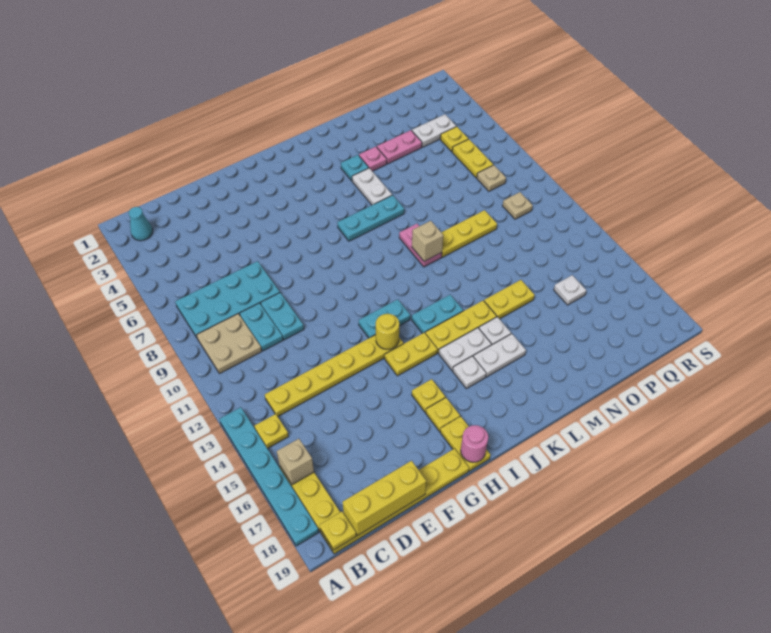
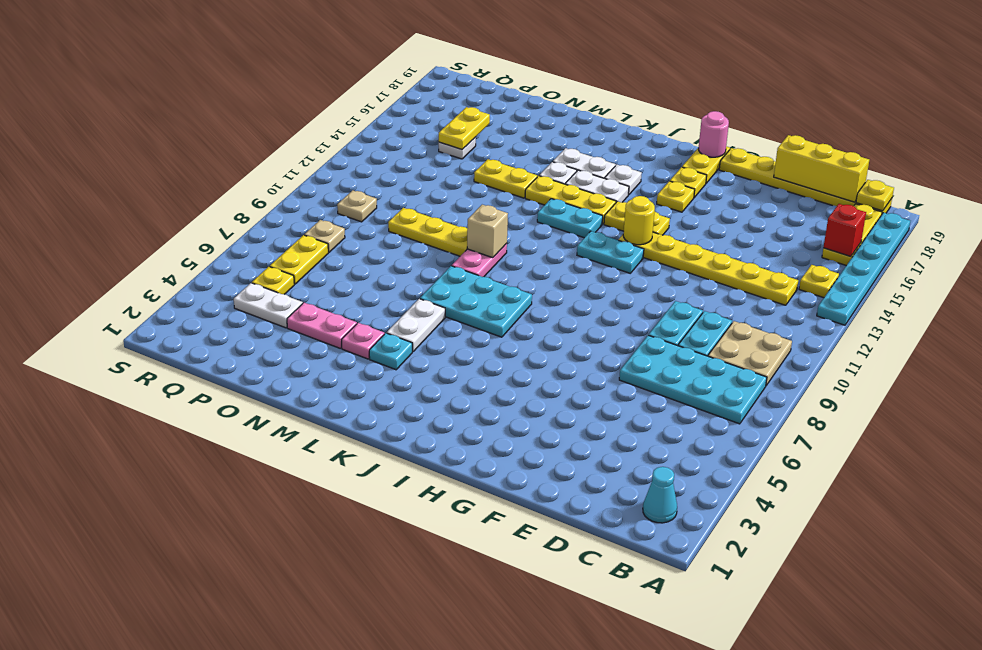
tan brick B16 level 2 -> red brick B16 level 2
cyan plate J7:L7 level 1 -> cyan plate J7:L8 level 1
none -> yellow plate P15:P16 level 2

